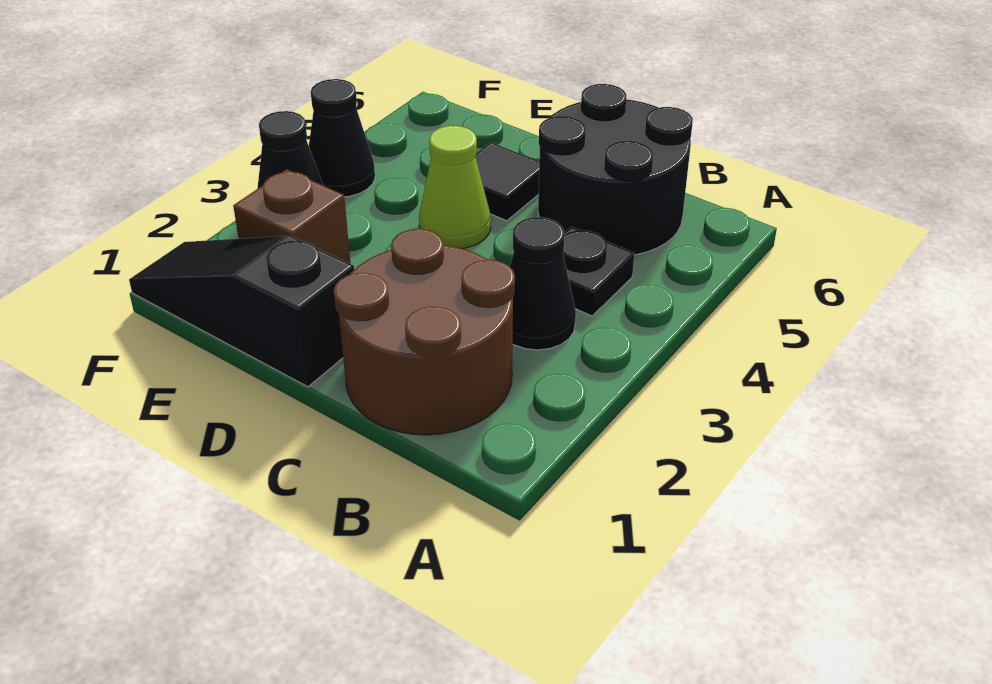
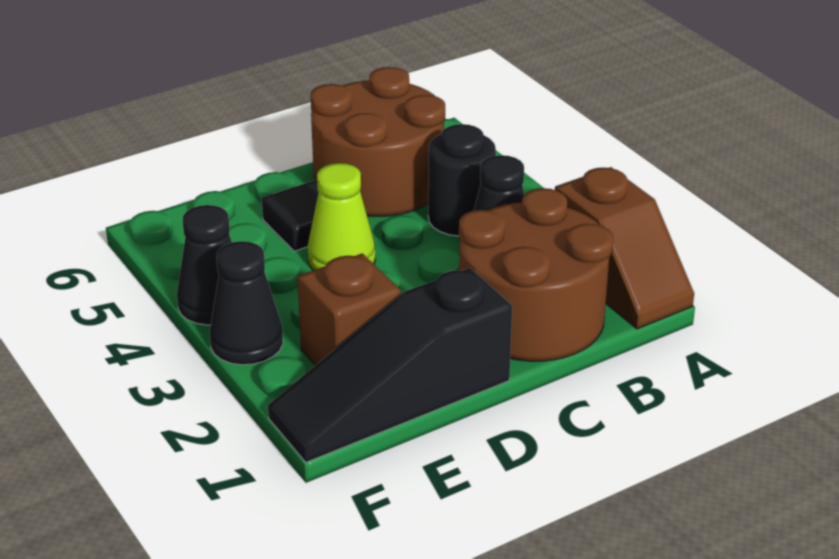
none -> brown slope A1:A2 level 1 top 2
black plate B4 level 1 -> black round brick B4 level 1
black round brick B5:C6 level 1 -> brown round brick B5:C6 level 1

